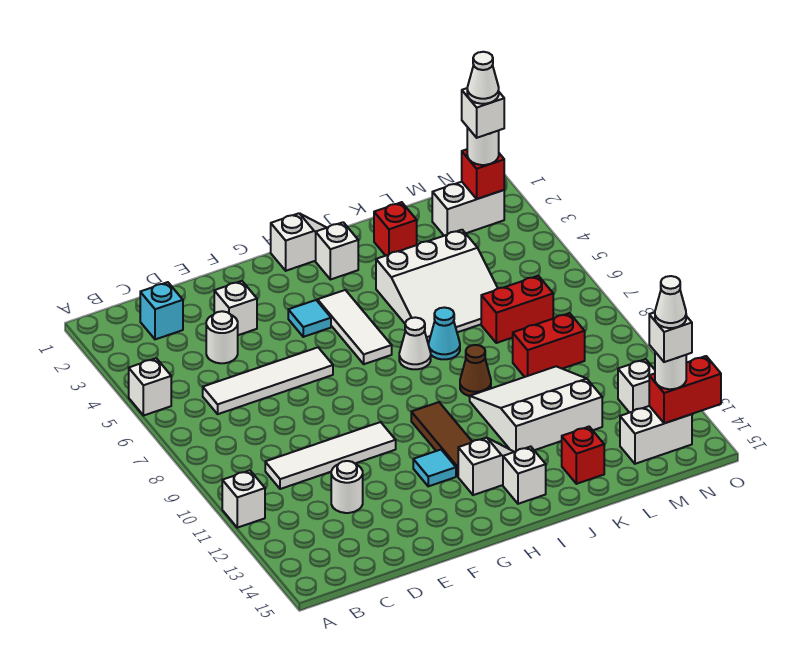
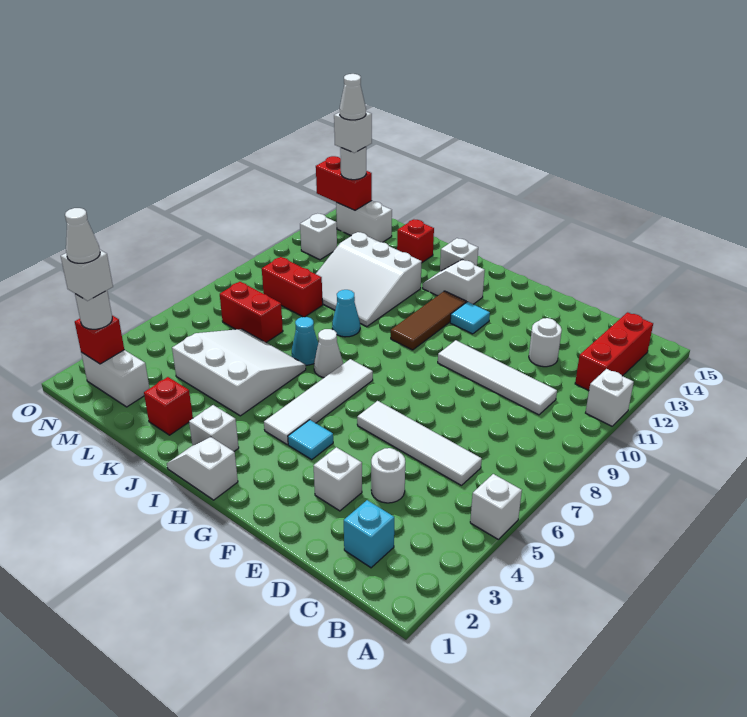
none -> red brick B12:B14 level 1
white tile H4:H6 level 1 -> white tile H4:H7 level 1
brown cone J9 level 1 -> cyan cone J9 level 1

